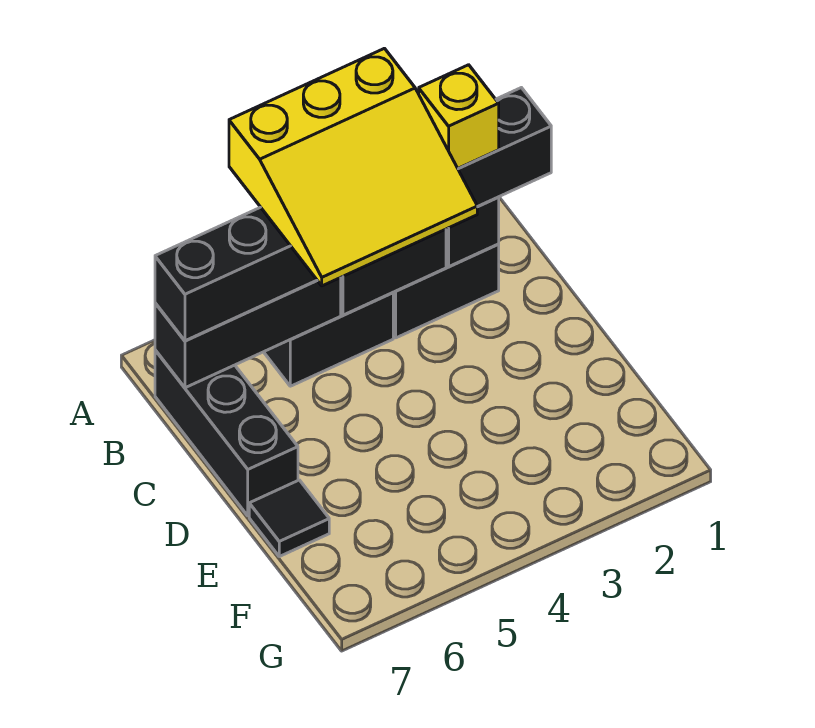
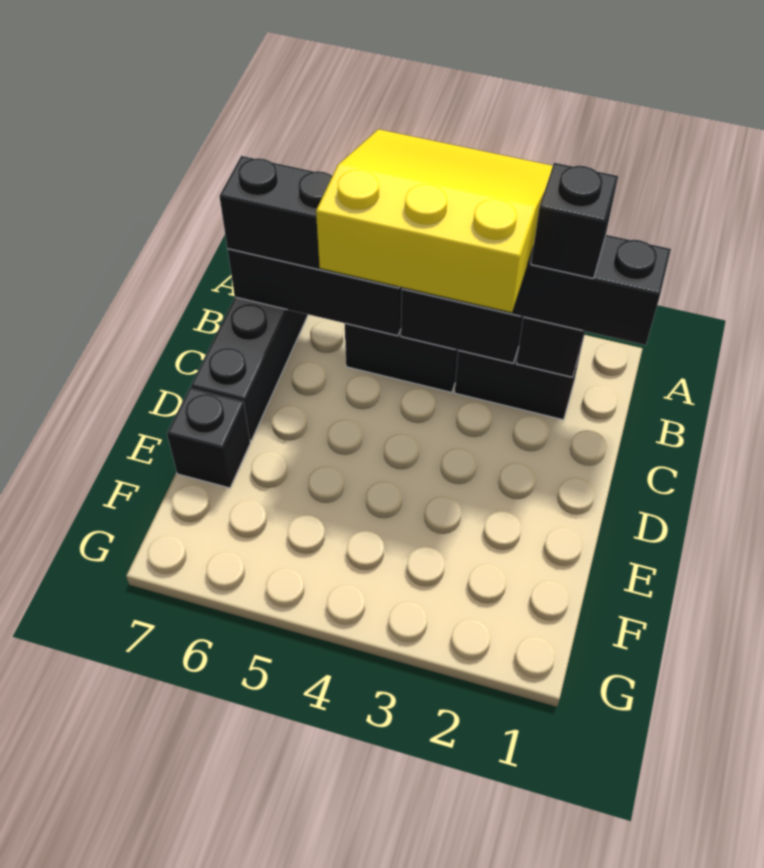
yellow slope A3:C5 level 4 top A -> yellow slope A3:C5 level 4 top C
yellow brick B2 level 4 -> black brick B2 level 4
black tile E7 level 1 -> black brick E7 level 1

